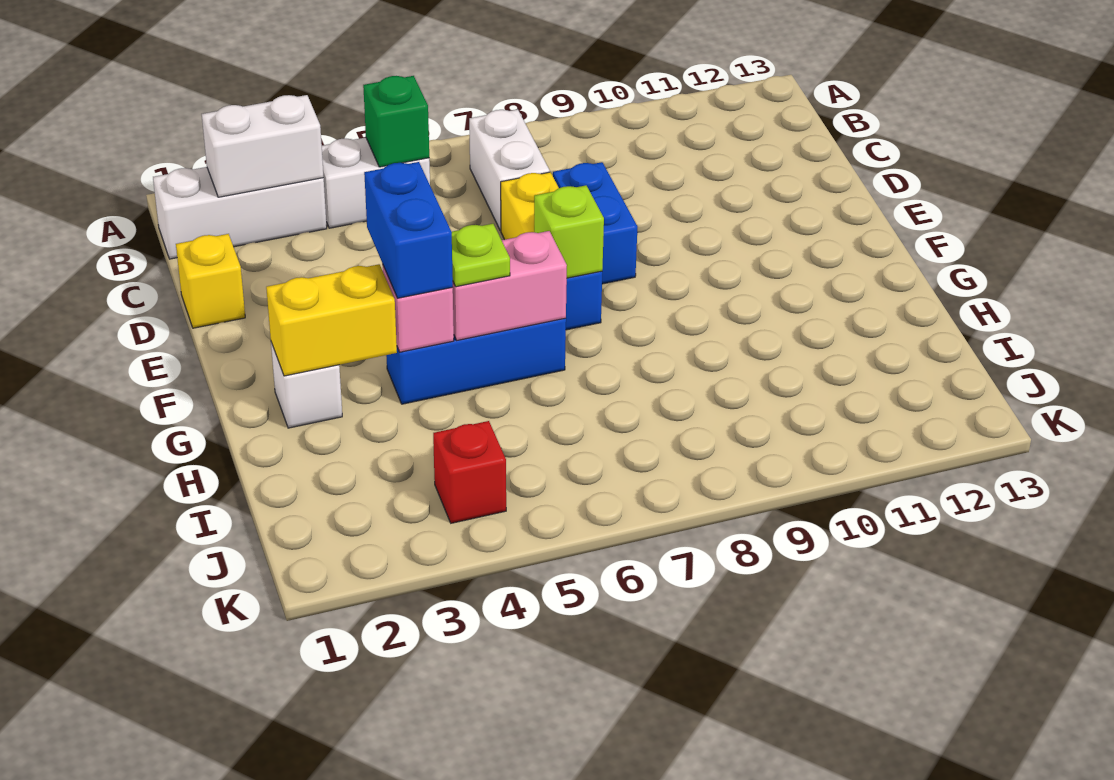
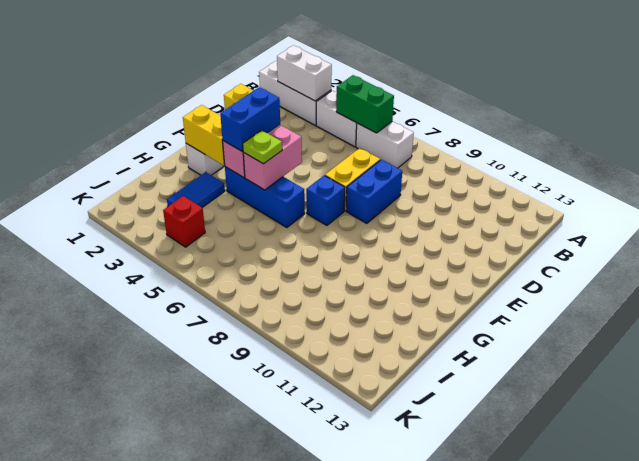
green brick B5 level 2 -> green brick B5:B6 level 2
white brick B7:C7 level 1 -> white brick B6:B7 level 1
lime brick F7 level 2 -> none
pink brick G5:G6 level 2 -> pink brick F5:G5 level 2
none -> blue tile H3:I3 level 1

